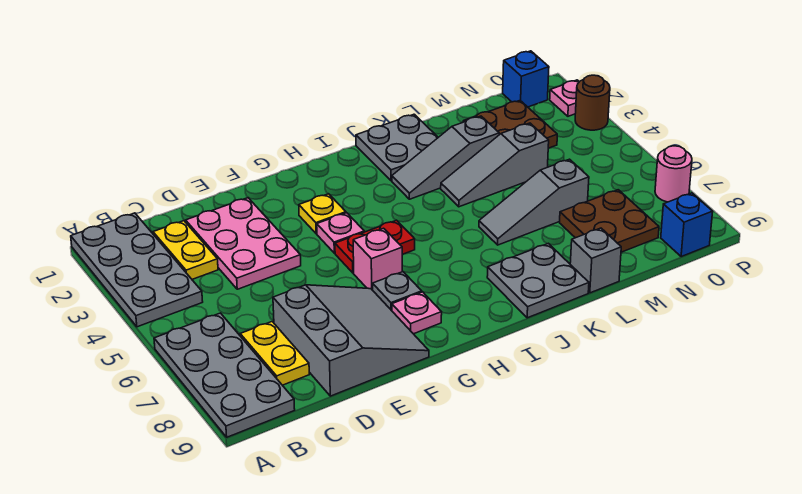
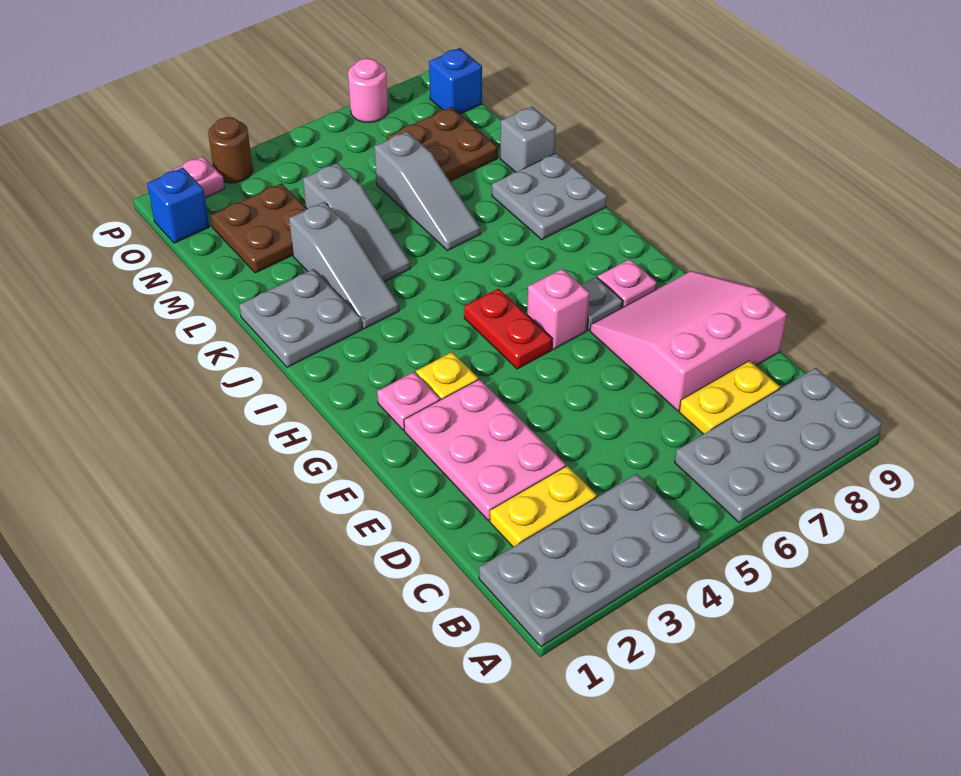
pink plate D2:E4 level 1 -> pink plate D2:F3 level 1
grey slope D7:F9 level 1 top D -> pink slope D7:F9 level 1 top D
pink plate G4 level 1 -> pink plate G2 level 1

